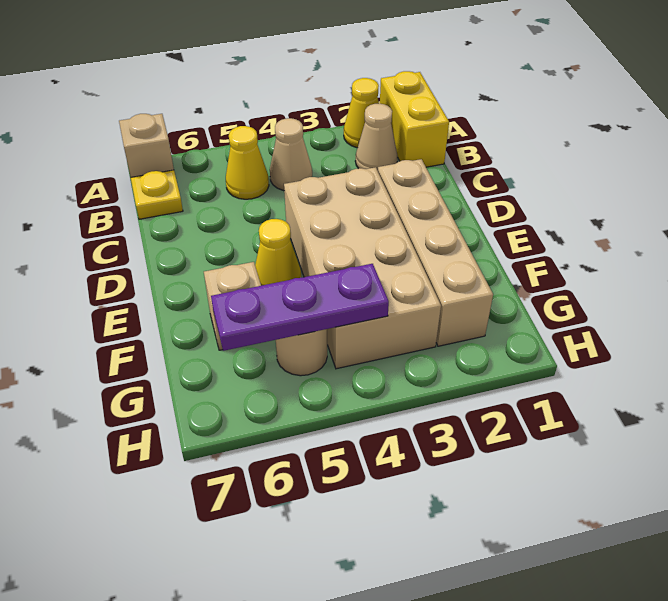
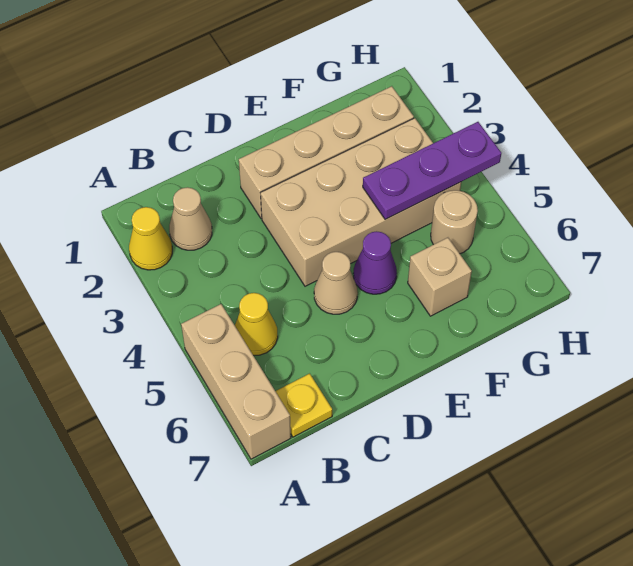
yellow brick A1:B1 level 1 -> none
tan brick A7 level 1 -> tan brick A5:A7 level 1
tan cone B4 level 1 -> tan cone D5 level 1
yellow cone E5 level 1 -> purple cone E5 level 1
purple plate G4:G6 level 2 -> purple plate F4:H4 level 2

